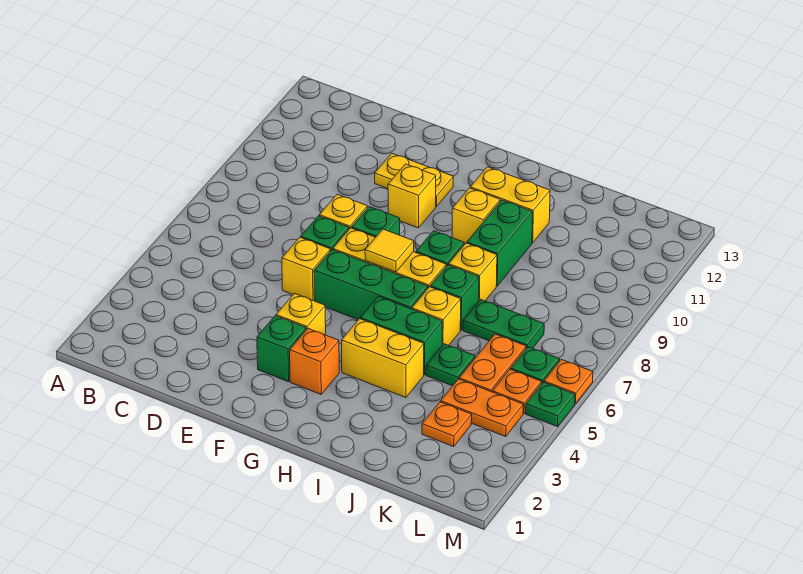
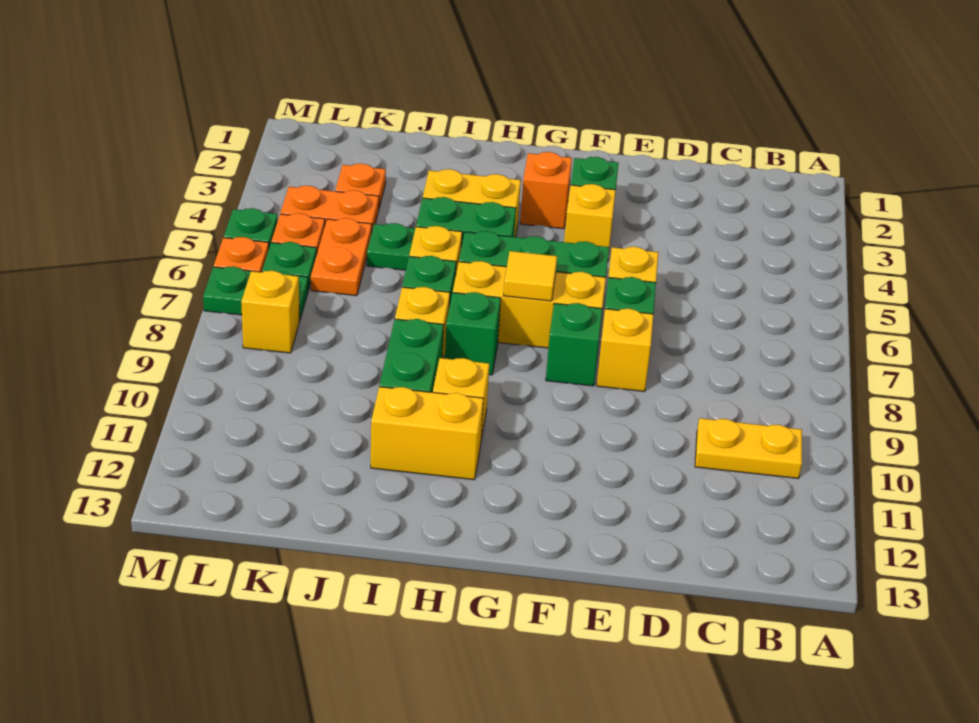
yellow plate E11:F11 level 1 -> yellow plate B10:C10 level 1
yellow brick F10 level 1 -> yellow brick L8 level 1
green plate J7:K7 level 1 -> green plate L7:M7 level 1

